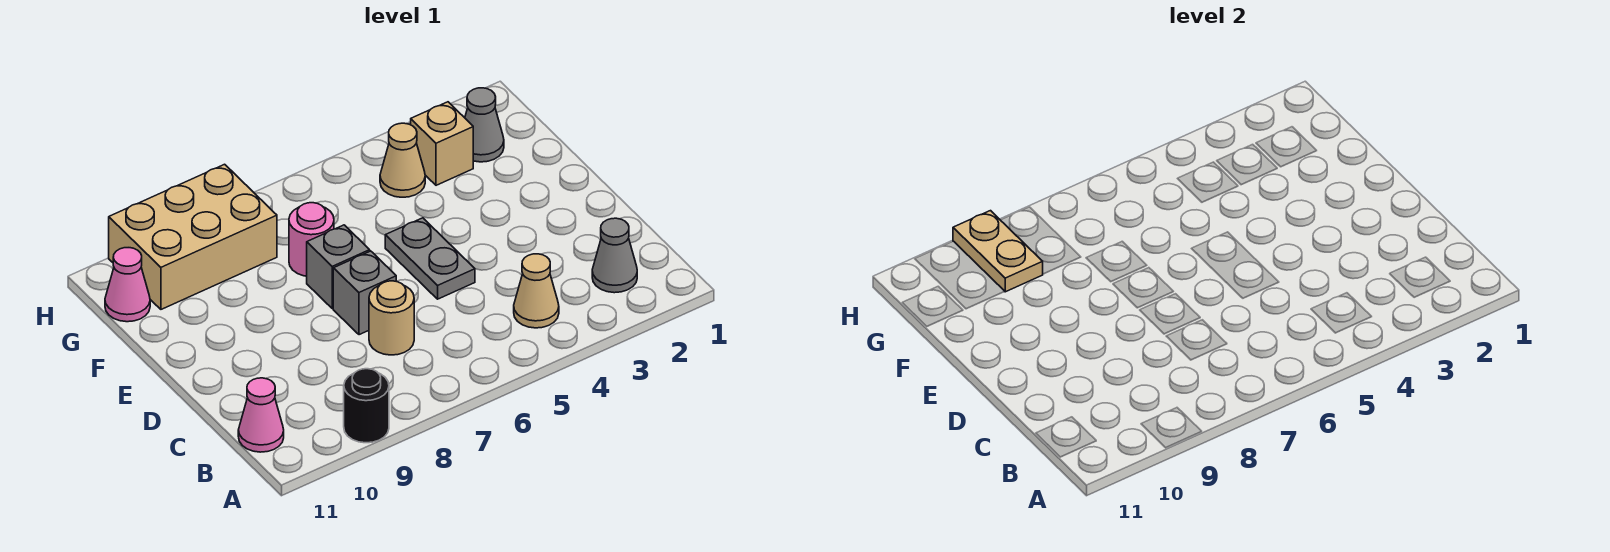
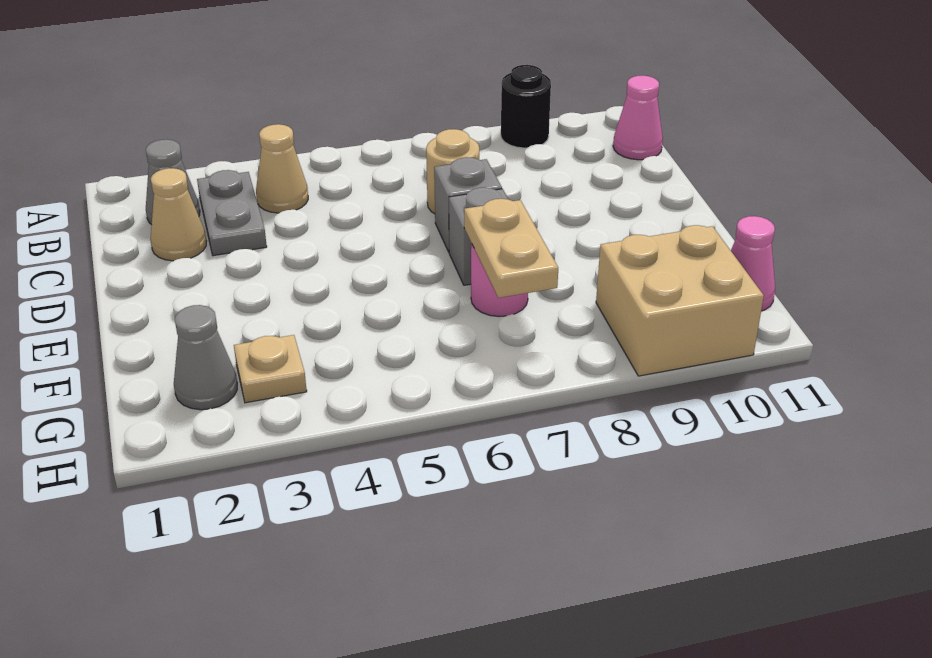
grey plate D5:E5 level 1 -> grey plate B3:C3 level 1
tan brick G3 level 1 -> tan plate G3 level 1
tan cone G4 level 1 -> tan cone C2 level 1
tan brick G8:H10 level 1 -> tan brick G9:H10 level 1
tan plate G9:H9 level 2 -> tan plate F7:G7 level 2

